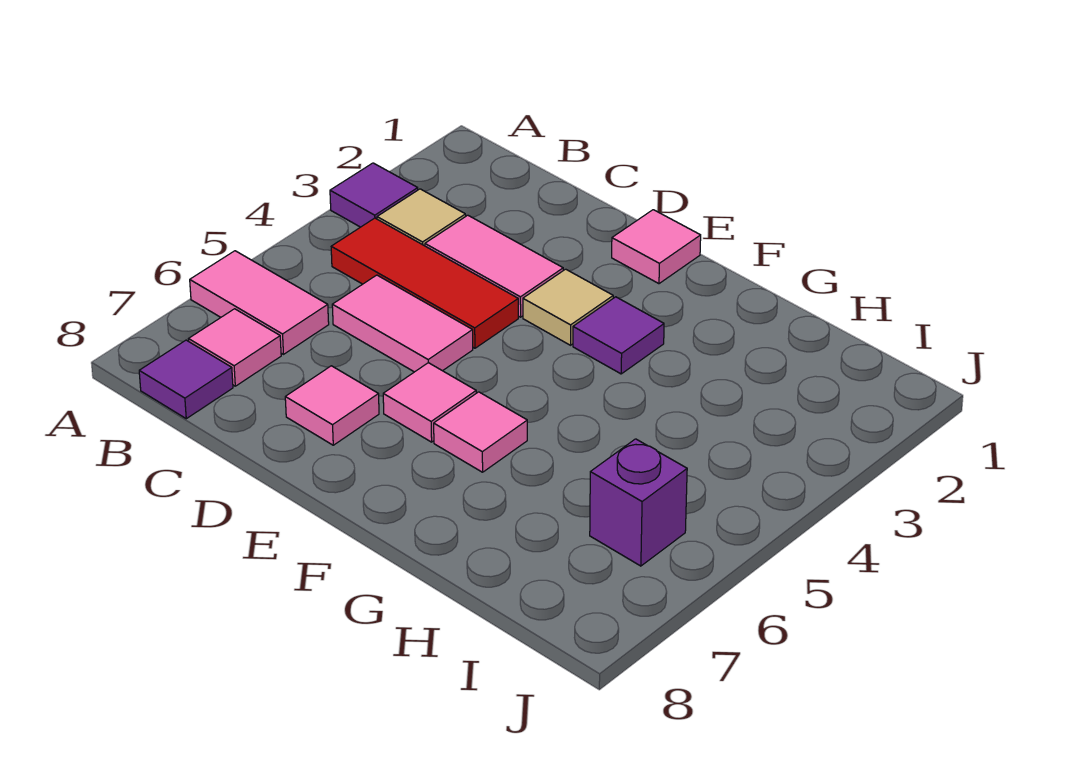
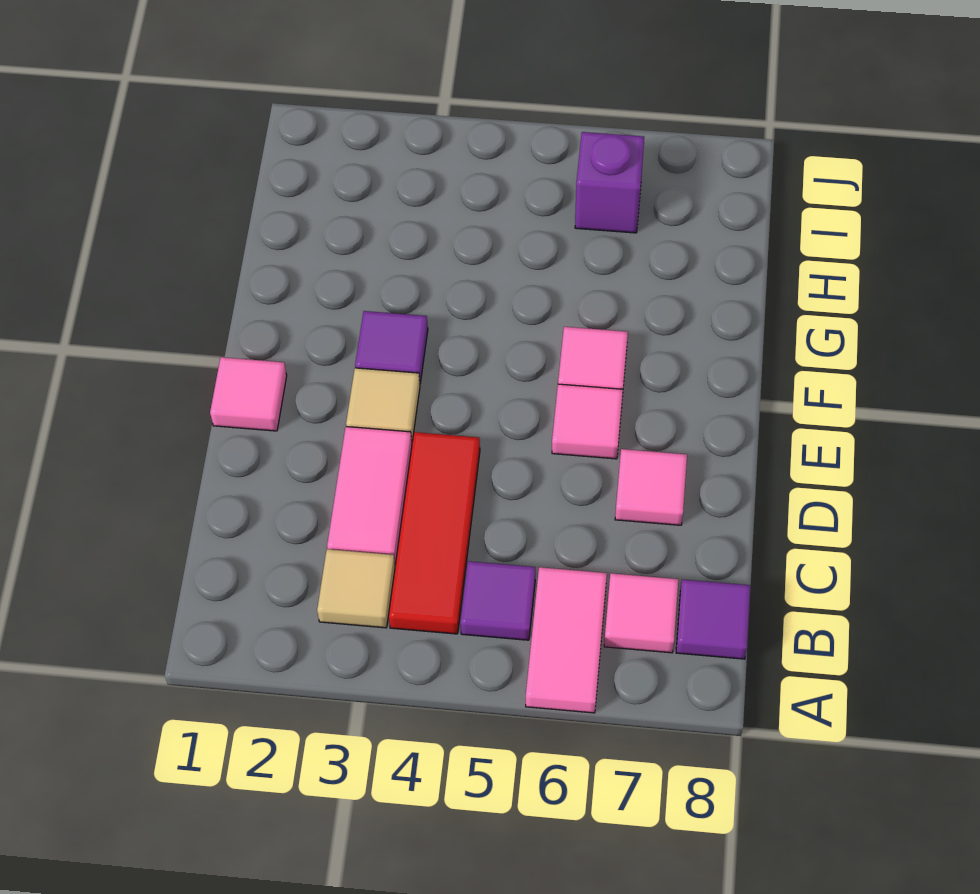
purple tile A3 level 1 -> purple tile B5 level 1
pink tile C5:D5 level 1 -> none

